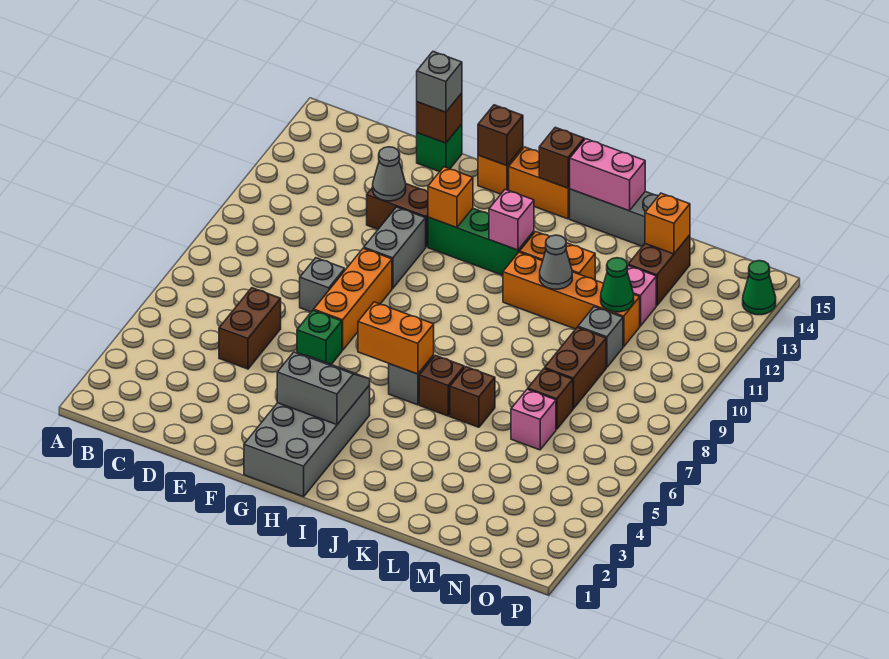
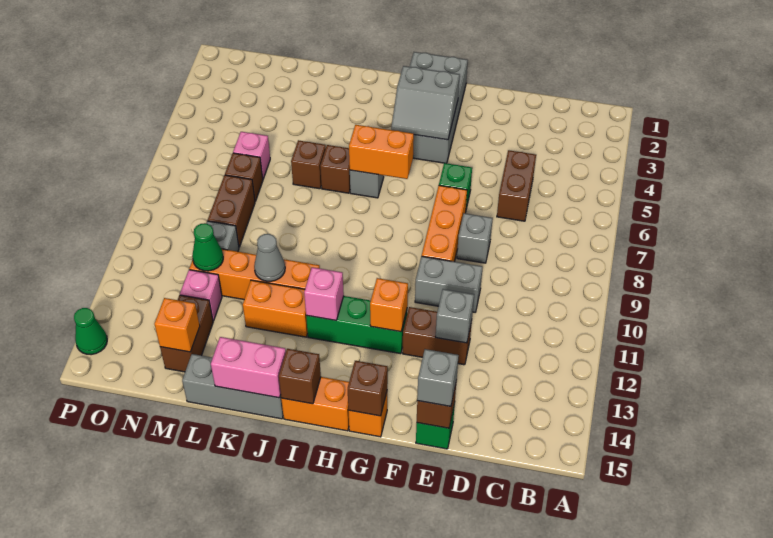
grey cone E12 level 2 -> grey brick E12 level 2
grey brick F10:F11 level 1 -> grey brick E10:F10 level 1

